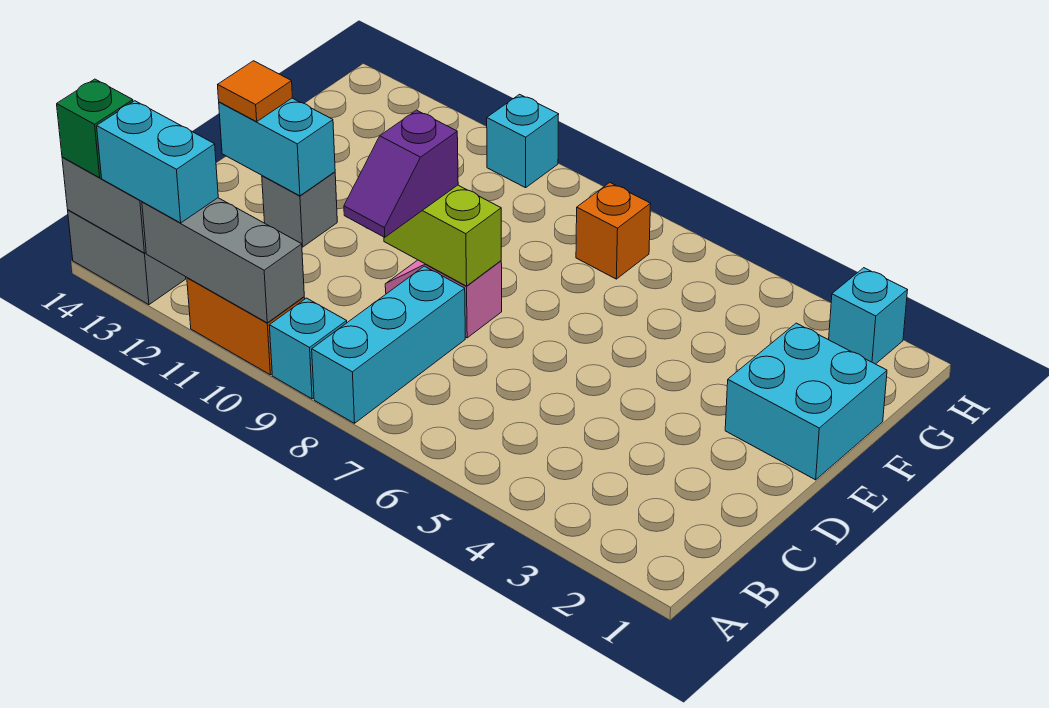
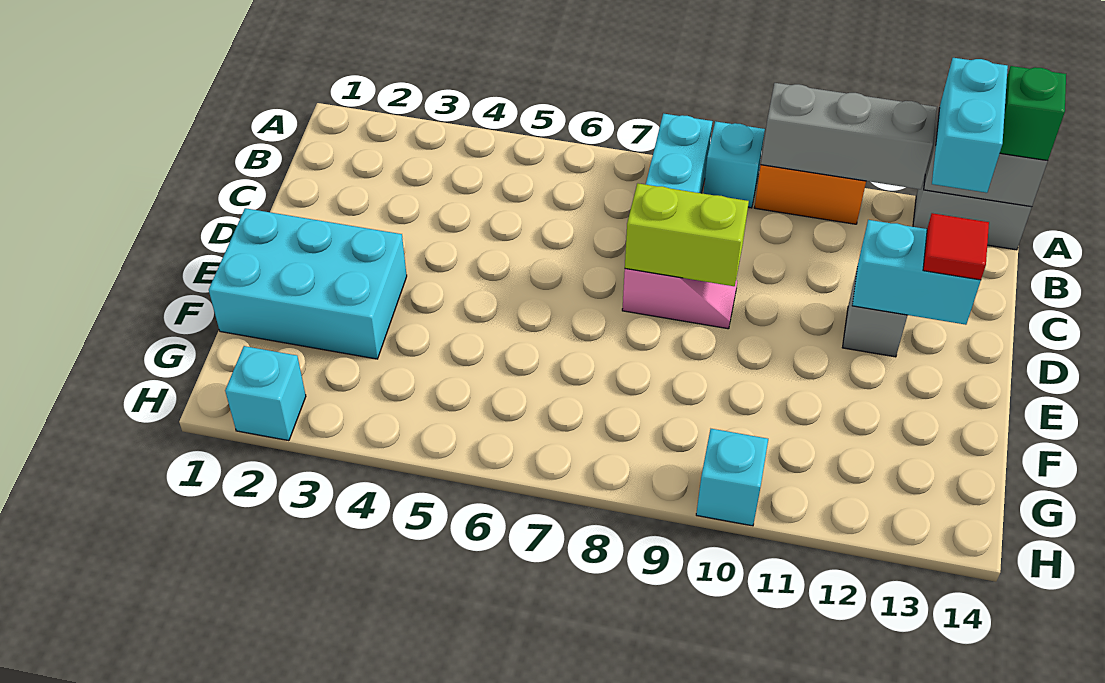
cyan brick A12:A13 level 3 -> cyan brick A13:B13 level 3
purple slope C9:D9 level 3 top D -> none
orange tile D13 level 3 -> red tile D13 level 3
cyan brick E1:F2 level 1 -> cyan brick E1:F3 level 1
orange brick G7 level 1 -> none

